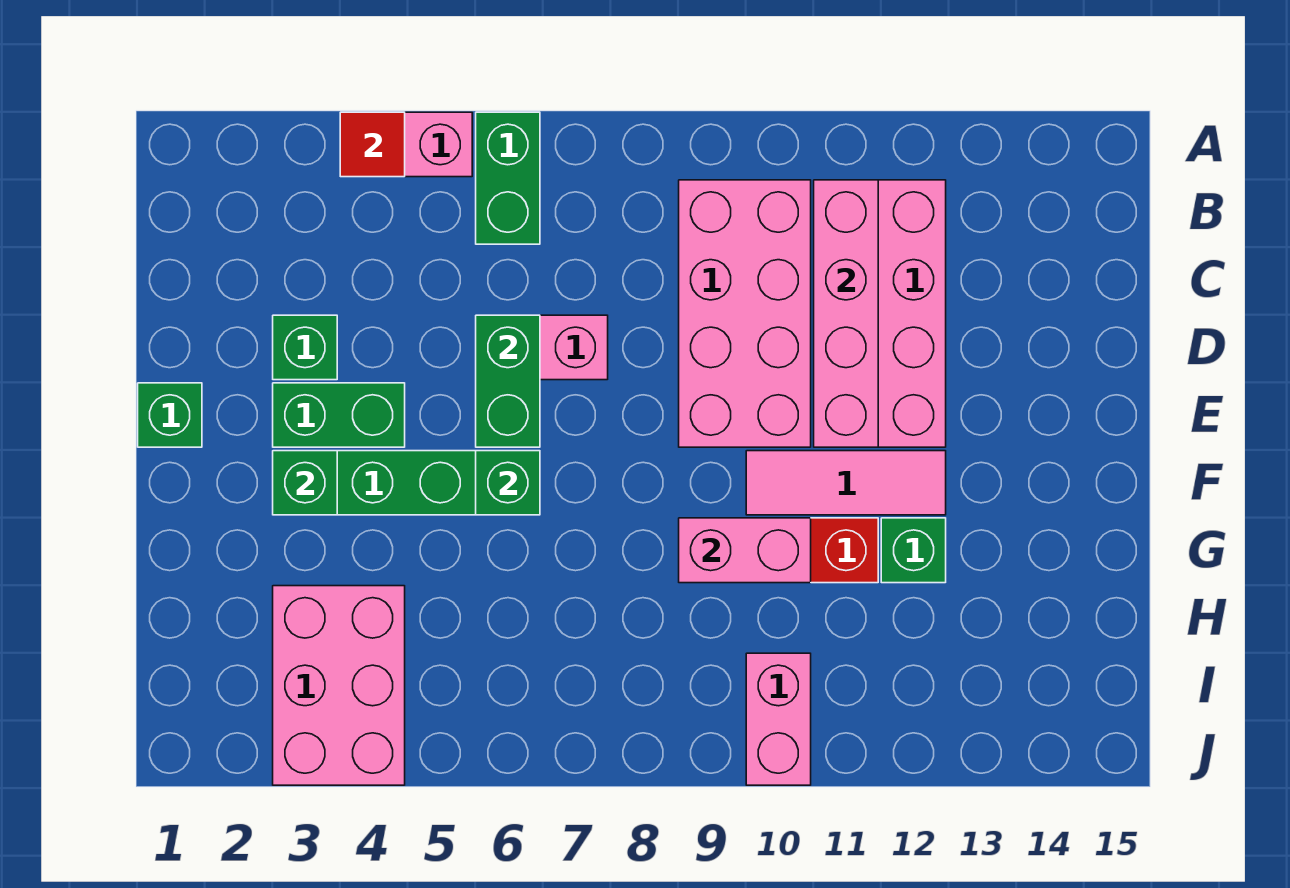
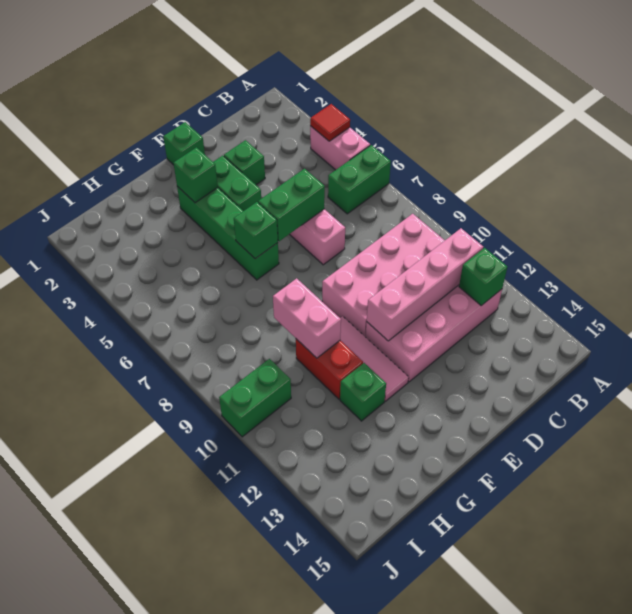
none -> green brick B12 level 2
pink brick H3:J4 level 1 -> none
pink brick I10:J10 level 1 -> green brick I10:J10 level 1

